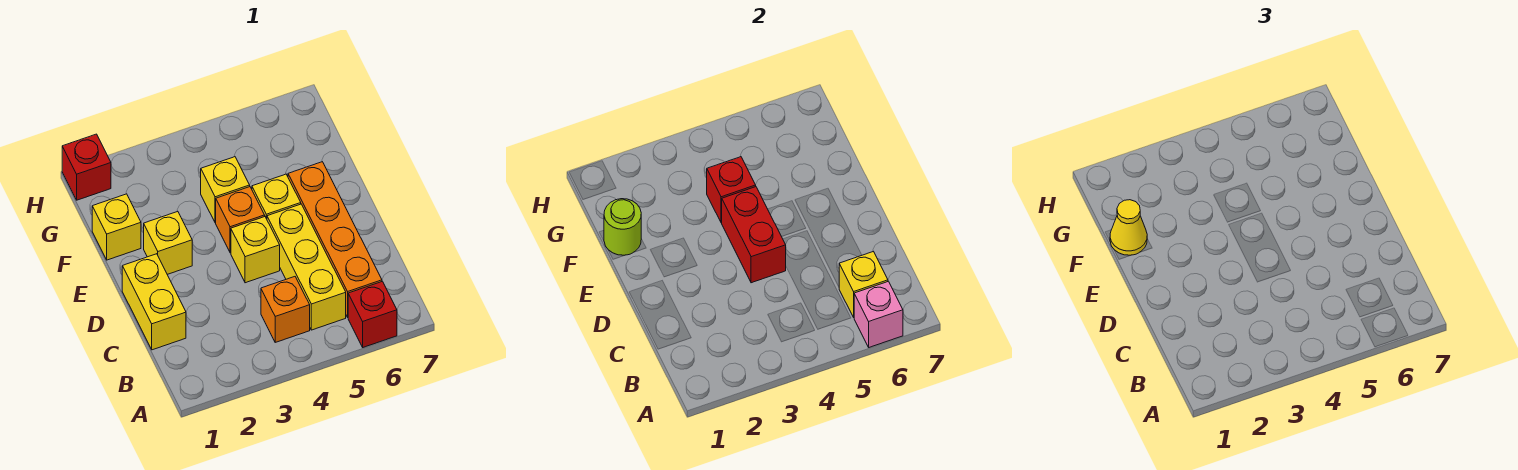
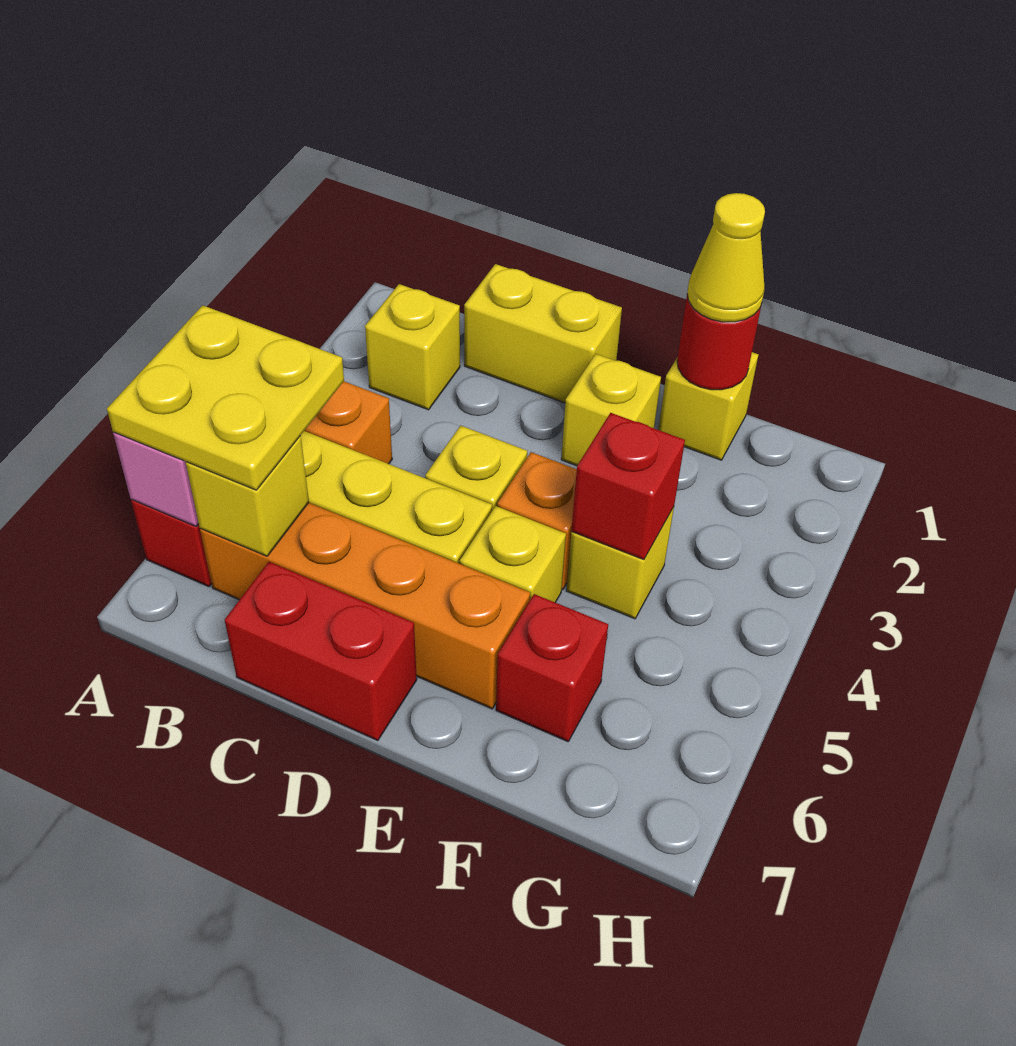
none -> yellow plate A5:B6 level 3
none -> yellow brick B2 level 1
red brick D4:E4 level 2 -> red brick C7:D7 level 1
lime round brick F1 level 2 -> red round brick F1 level 2
red brick H1 level 1 -> red brick F6 level 1

